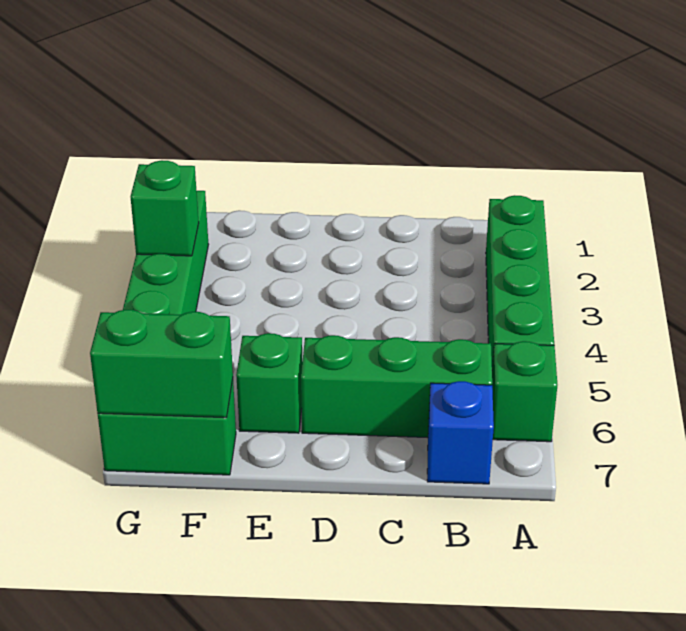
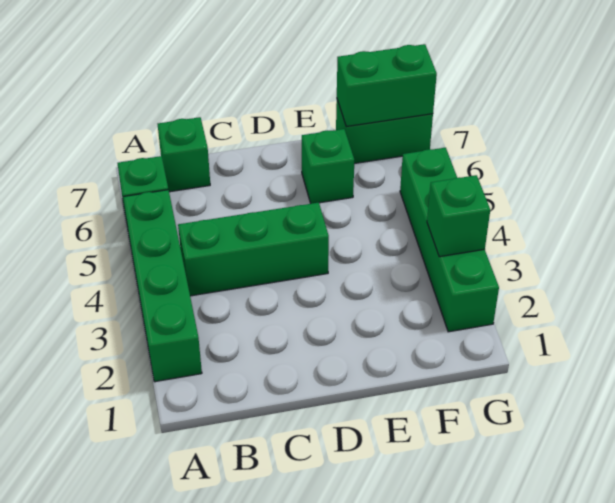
green brick B6:D6 level 1 -> green brick B4:D4 level 1
blue brick B7 level 1 -> green brick B7 level 1

